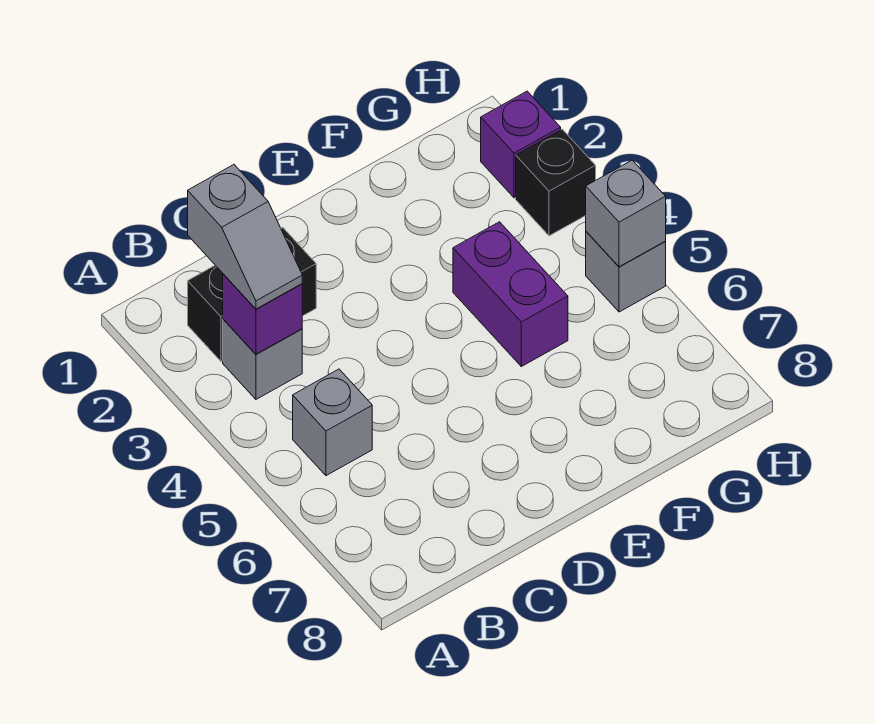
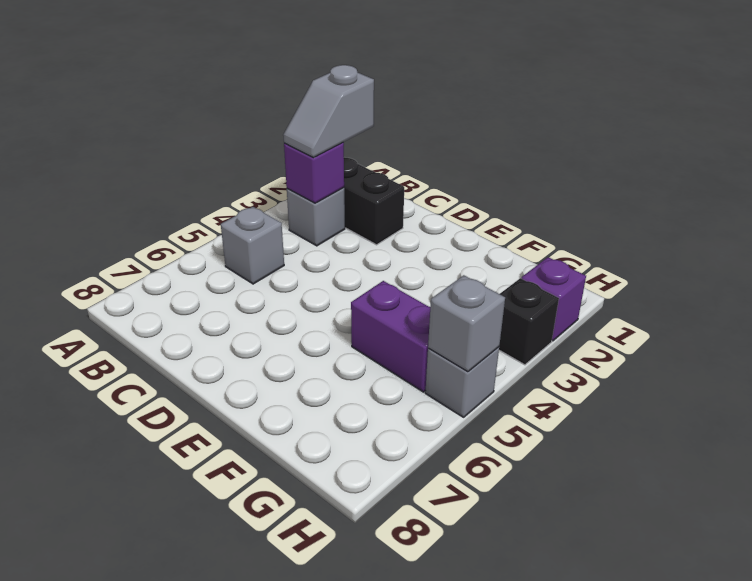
purple brick F4:F5 level 1 -> purple brick F5:G5 level 1

